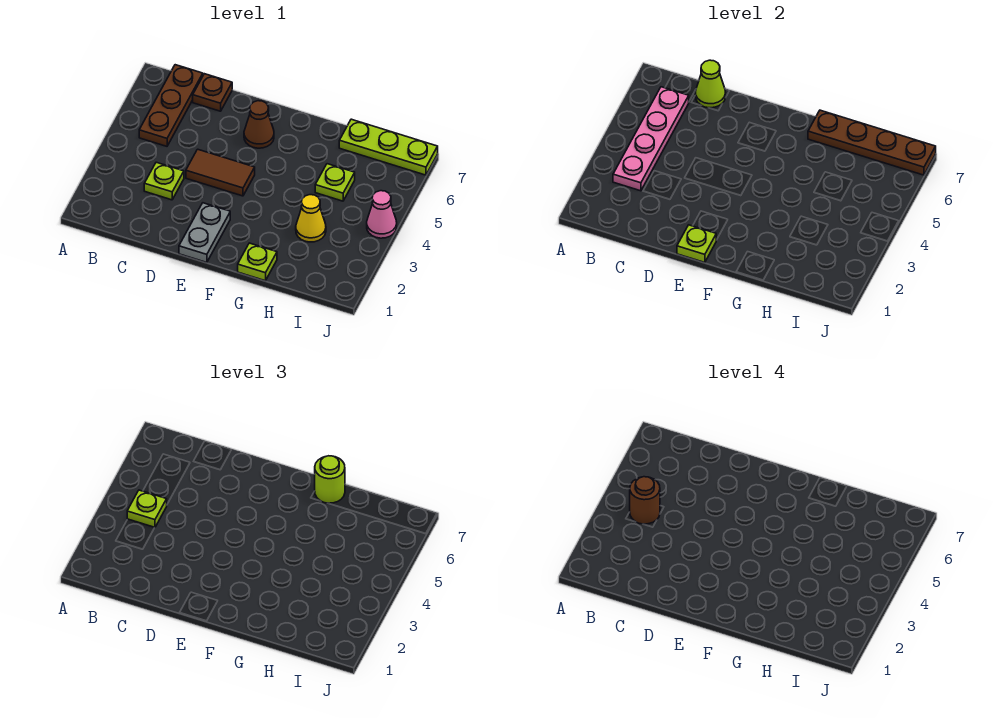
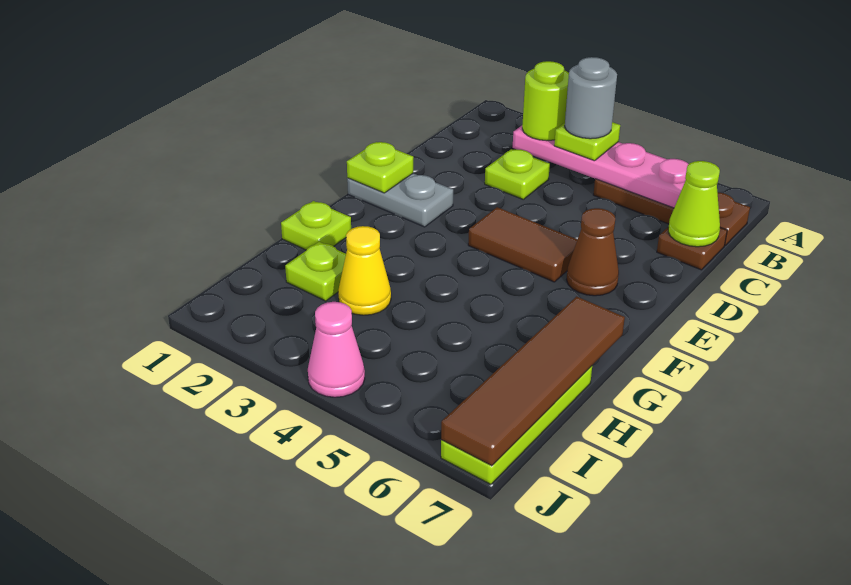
brown round brick B4 level 4 -> grey round brick B4 level 4
brown tile D4:E4 level 1 -> brown tile E4:E5 level 1
brown plate G7:J7 level 2 -> brown tile G7:J7 level 2
lime round brick G7 level 3 -> lime round brick B3 level 3
lime plate H5 level 1 -> lime plate H2 level 1

